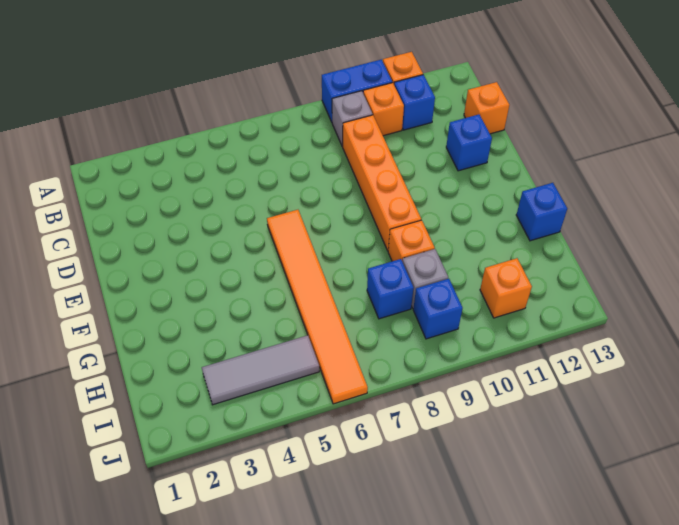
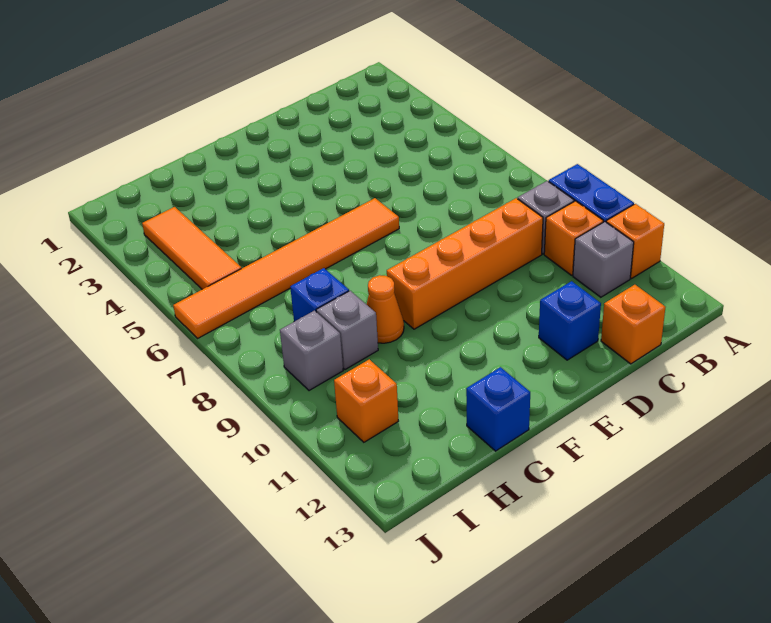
blue brick B11 level 1 -> grey brick B11 level 1
orange brick G9 level 1 -> orange cone G9 level 1
grey tile I3:I5 level 1 -> orange tile I3:I5 level 1
blue brick I9 level 1 -> grey brick I9 level 1

